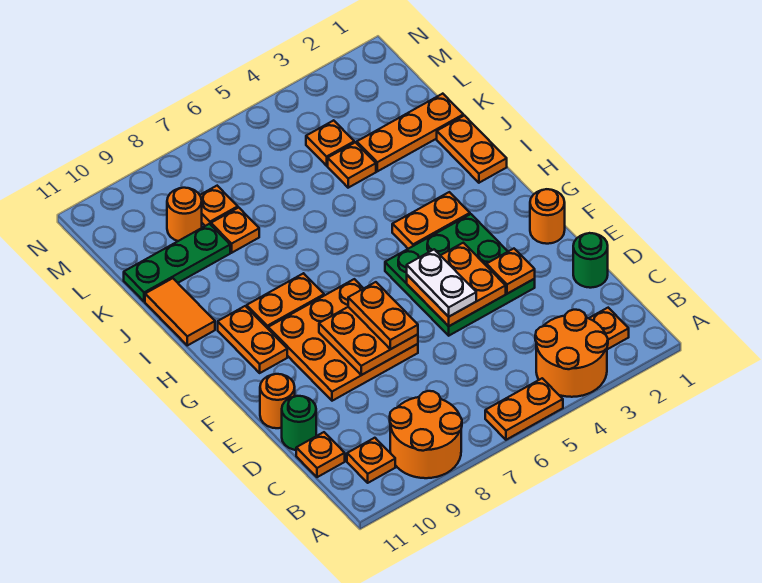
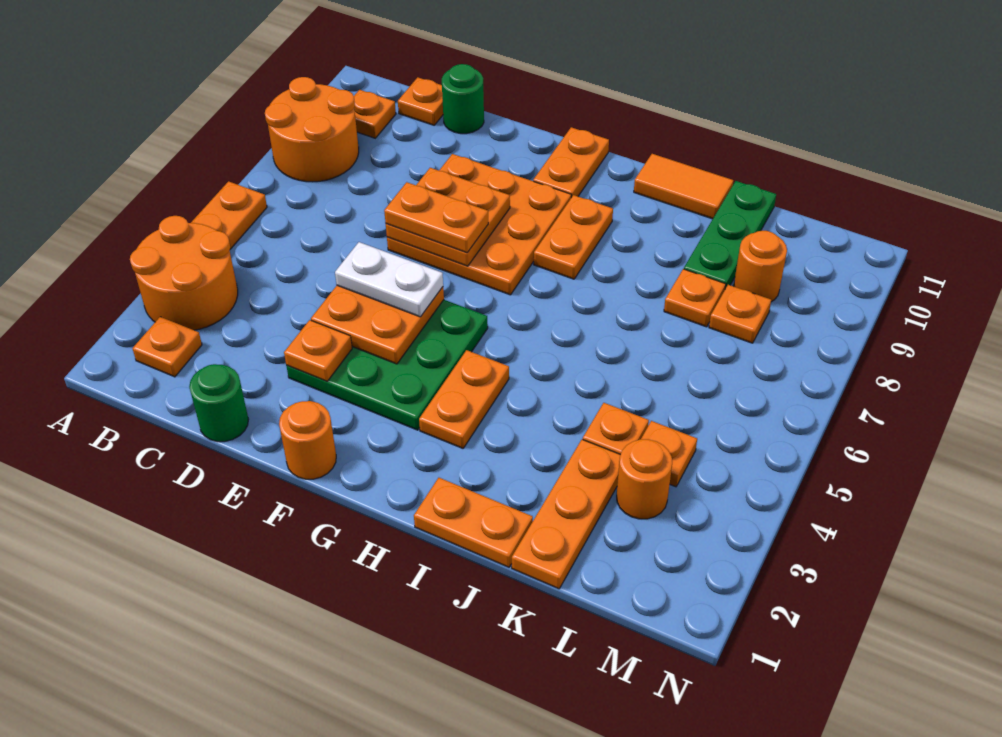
orange round brick E11 level 1 -> orange round brick L3 level 1
orange plate G10:H10 level 1 -> orange plate G10:G11 level 1

